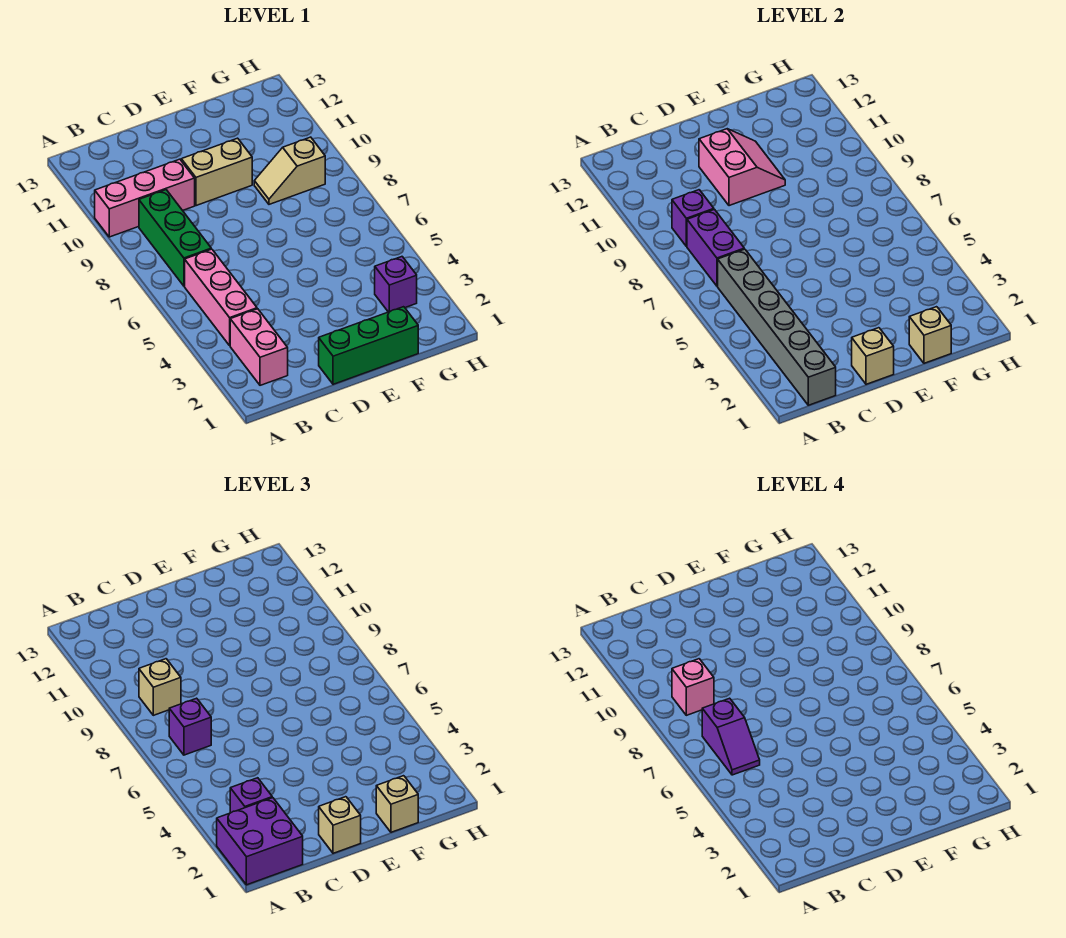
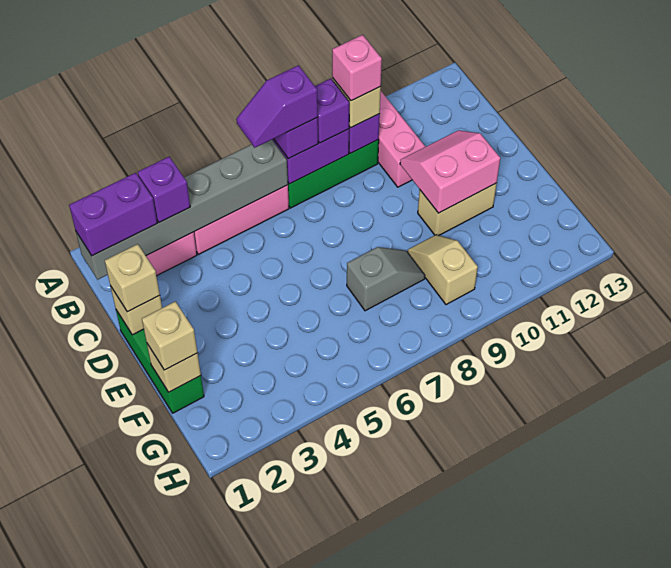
purple brick A1:B2 level 3 -> purple brick B1:B2 level 3
tan brick D10:E10 level 1 -> tan brick E10:E11 level 1
pink slope D10:E11 level 2 top D -> pink slope D10:E11 level 2 top E
none -> grey slope F7:F8 level 1 top 7
purple brick G3 level 1 -> purple brick B8 level 3

